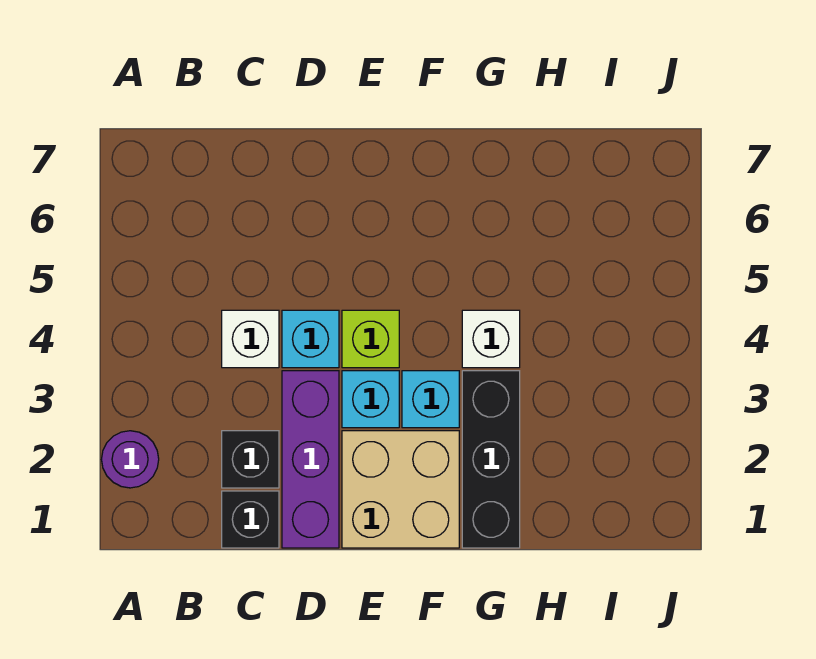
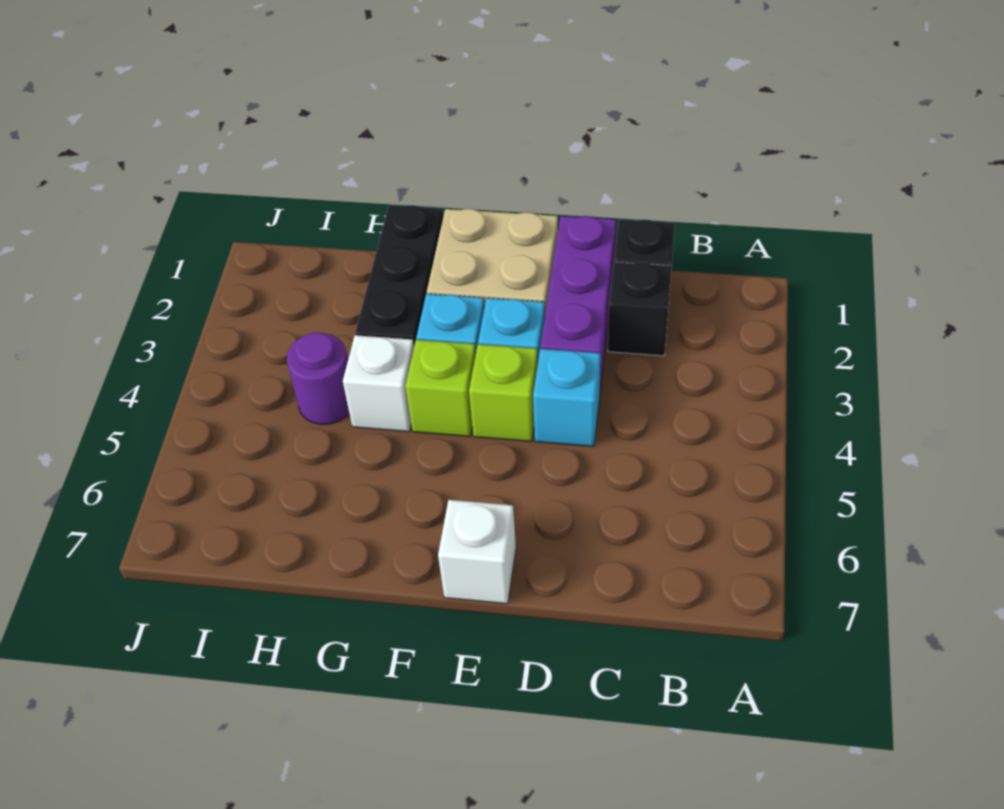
purple round brick A2 level 1 -> purple round brick H4 level 1
white brick C4 level 1 -> white brick E7 level 1
none -> lime brick F4 level 1

